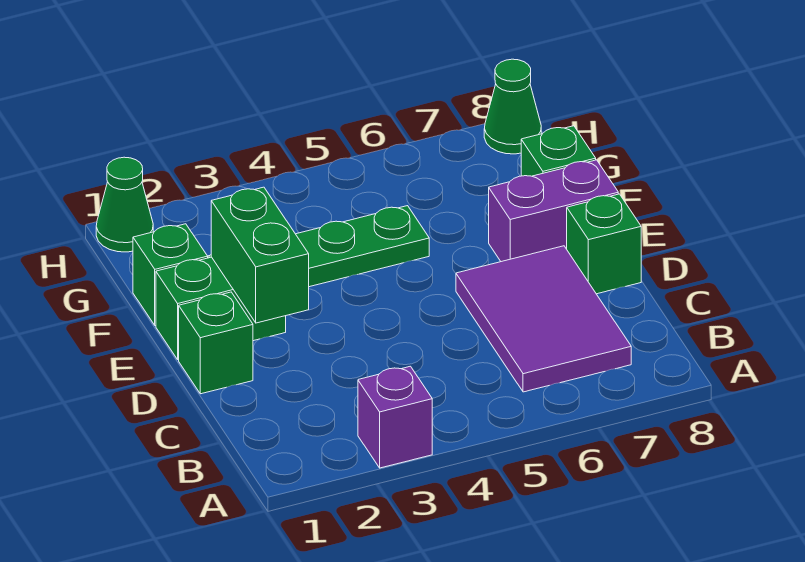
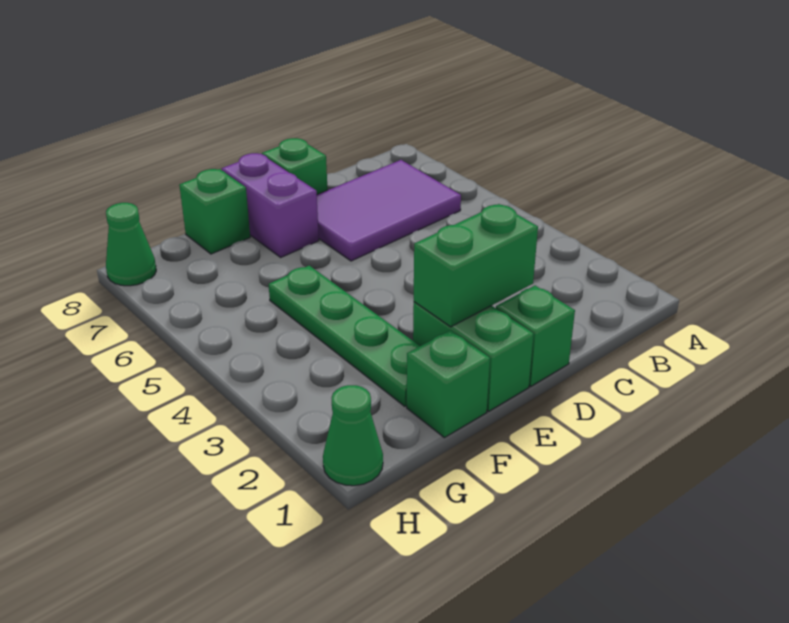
purple brick A3 level 1 -> none

